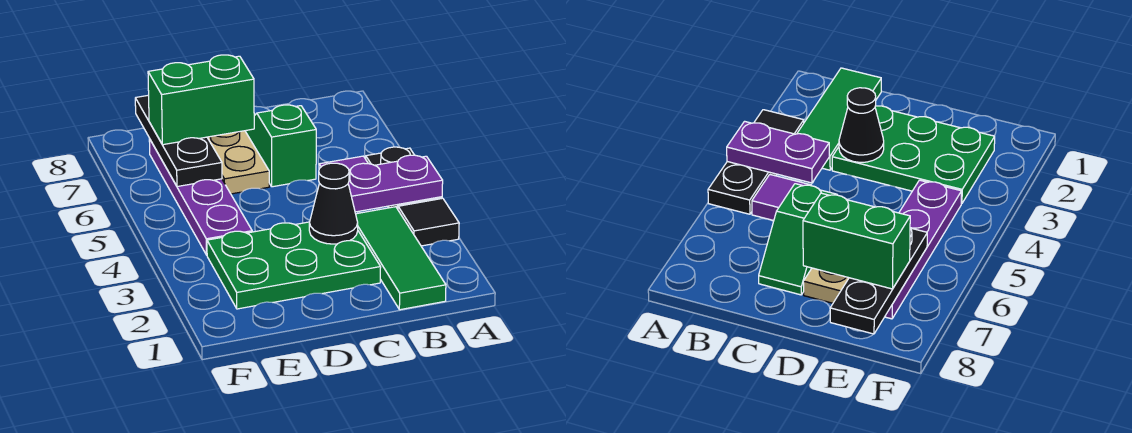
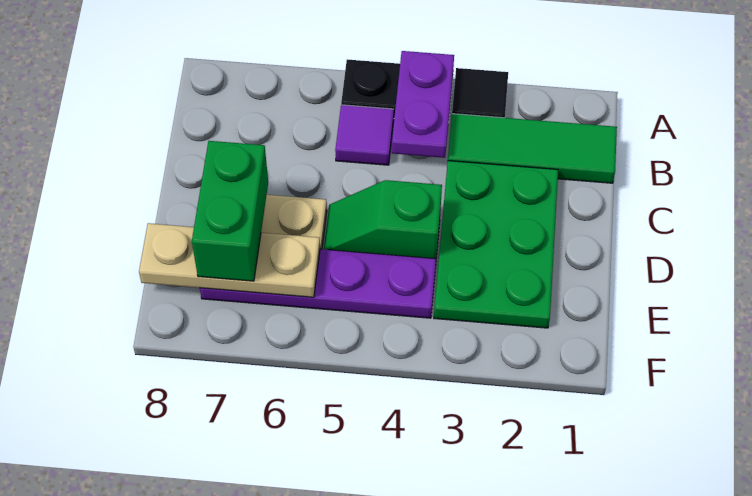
black cone C3 level 2 -> none
green slope C6:C7 level 1 top 6 -> green slope D4:D5 level 1 top 4
black plate E6:E8 level 2 -> tan plate E6:E8 level 2

